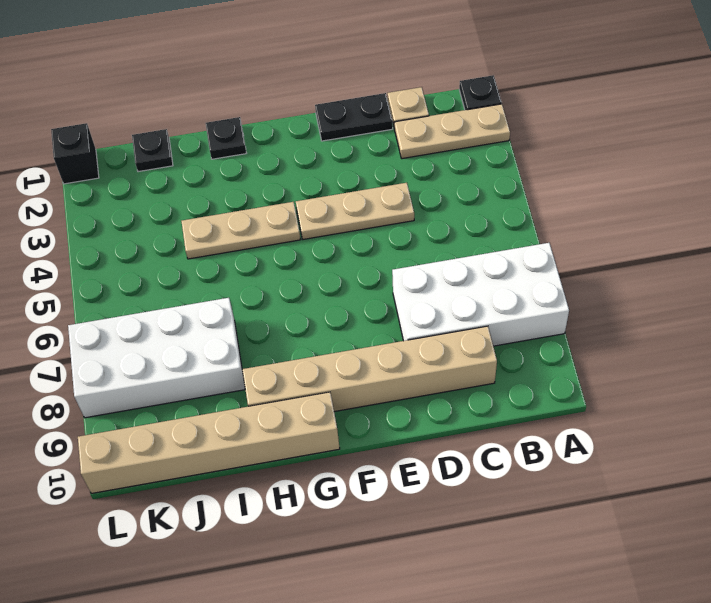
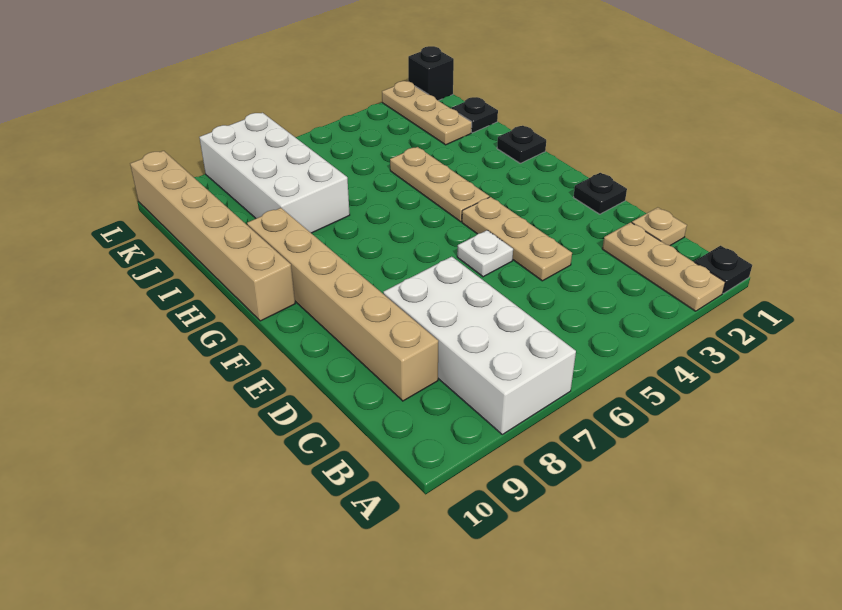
black plate D1:E1 level 1 -> black plate E1 level 1
none -> white plate E5 level 1
none -> tan plate J2:L2 level 1

